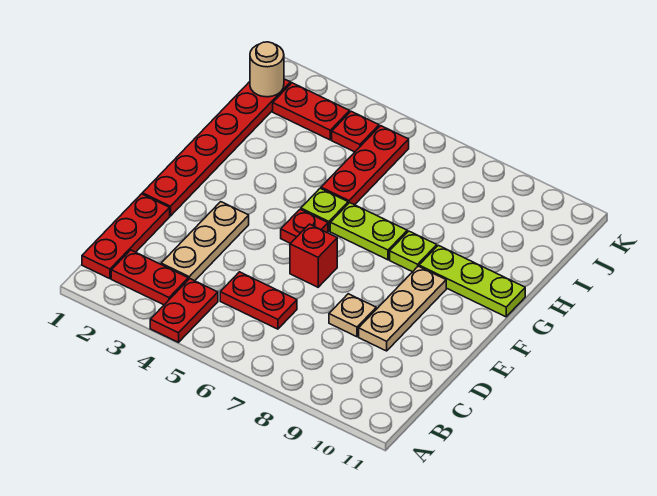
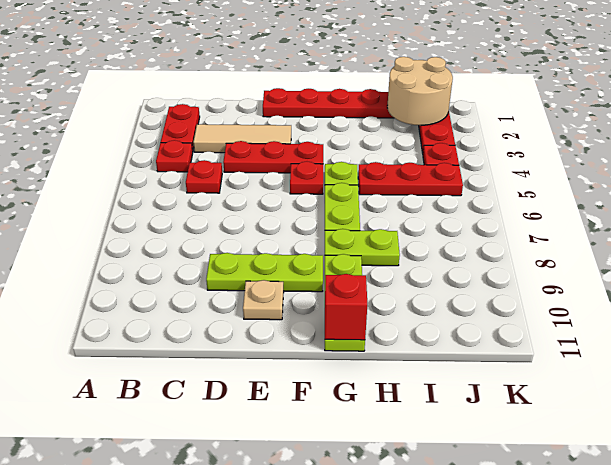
red plate A4:B4 level 1 -> red plate B4 level 1
red plate B1:D1 level 1 -> red plate D4:F4 level 1
tan plate C3:E3 level 1 -> tan tile C3:E3 level 1
red plate C5:C6 level 1 -> red plate C5 level 1
tan plate D8 level 1 -> tan plate E10 level 1
tan plate D9:F9 level 1 -> lime plate D9:F9 level 1
red brick E6 level 1 -> red brick G11 level 2
lime plate G8 level 1 -> lime plate G8:H8 level 1
tan round brick J1 level 2 -> tan round brick I1:J2 level 2

